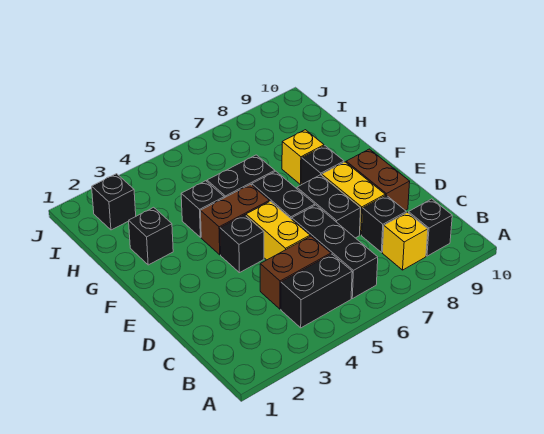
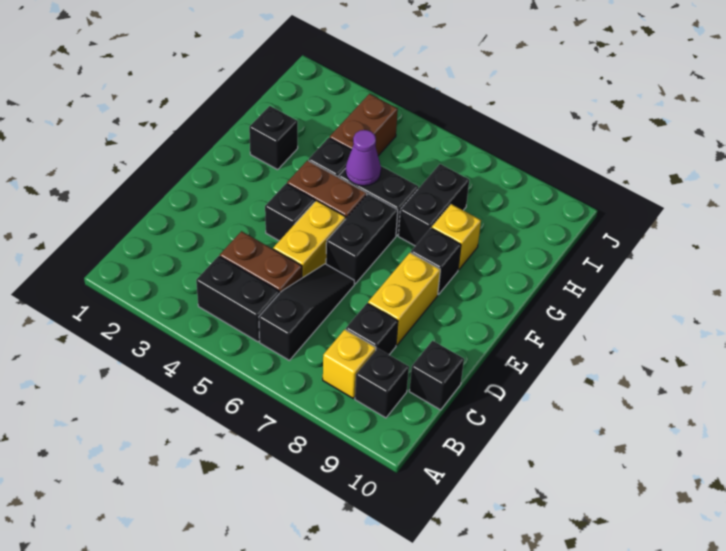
black brick B6:D6 level 1 -> black slope B6:D6 level 1 top B
black brick D7:E7 level 1 -> black brick G7:H7 level 1
brown brick D9:E9 level 1 -> brown brick H4:I4 level 1
none -> purple cone G5 level 2
black brick I2 level 1 -> black brick C10 level 1

